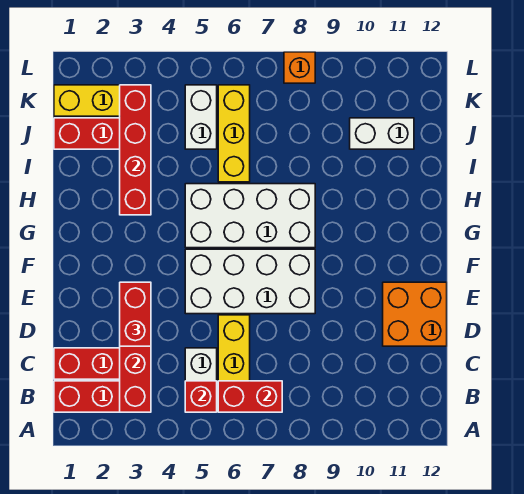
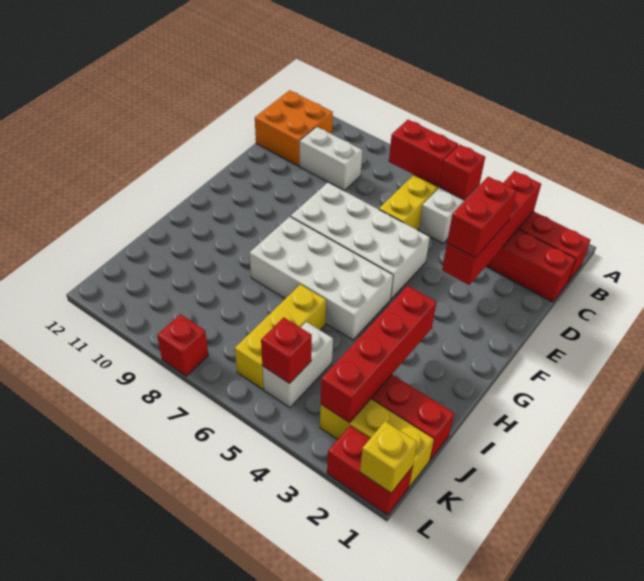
orange brick D11:E12 level 1 -> orange brick B11:C12 level 1
white brick J10:J11 level 1 -> white brick C9:C10 level 1
none -> red brick K5 level 2
none -> red brick L1:L2 level 1
none -> yellow brick L1 level 2
orange brick L8 level 1 -> red brick L8 level 1

